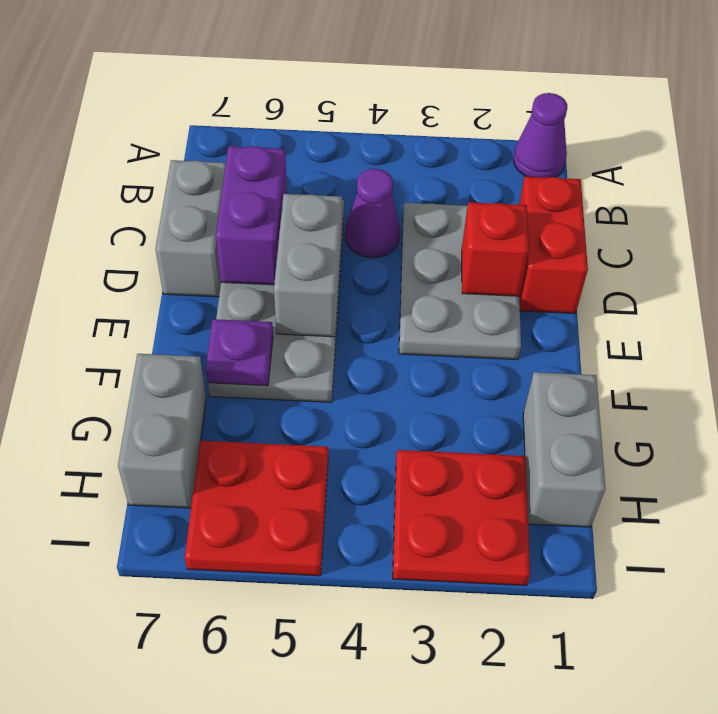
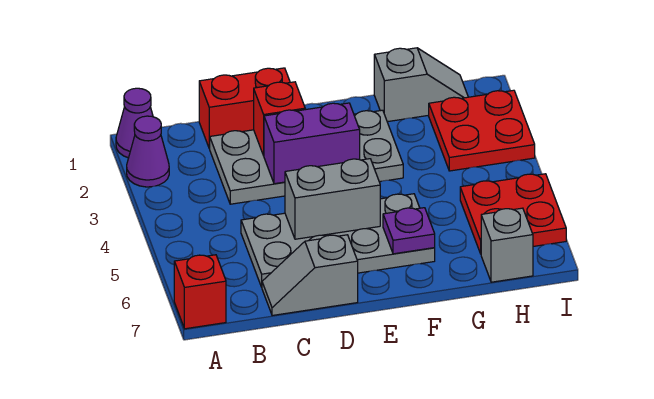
none -> red brick A7 level 1
grey plate C2:E3 level 1 -> grey plate C2:F3 level 1
purple cone C4 level 1 -> purple cone A2 level 1
purple brick C6:D6 level 2 -> purple brick D3:E3 level 2
grey brick C7:D7 level 1 -> grey slope C7:D7 level 1 top D
grey brick G1:H1 level 1 -> grey slope G1:H1 level 1 top G
grey brick G7:H7 level 1 -> grey brick H7 level 1

